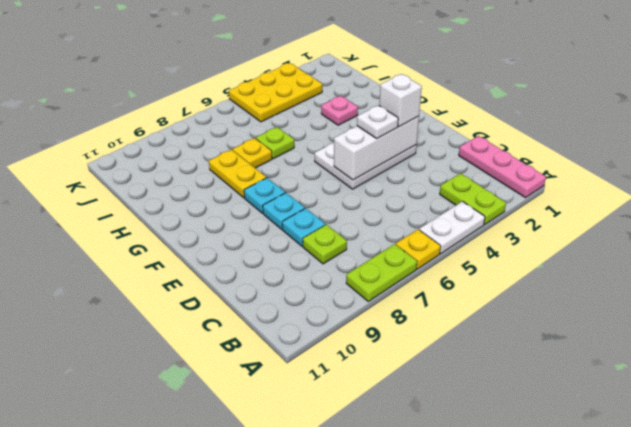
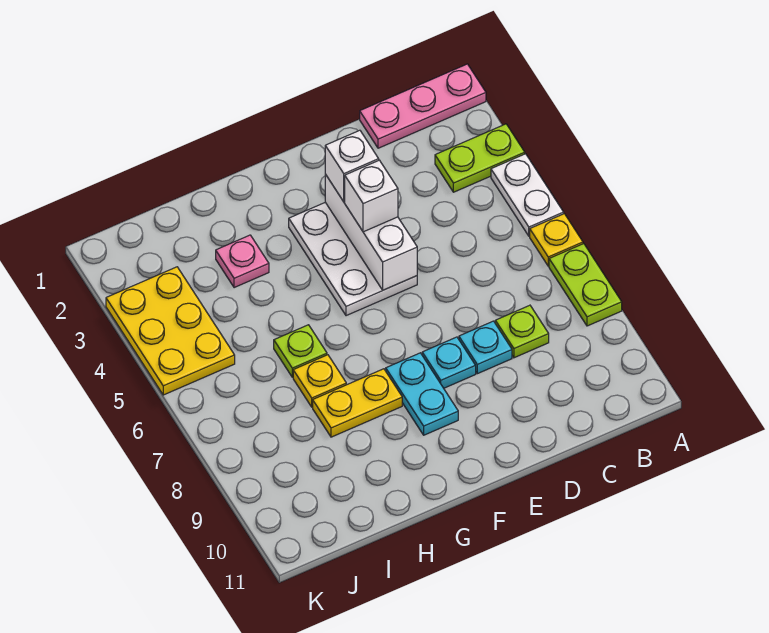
white plate E4 level 3 -> white brick E4 level 3
cyan plate F8 level 1 -> cyan plate F8:F9 level 1

